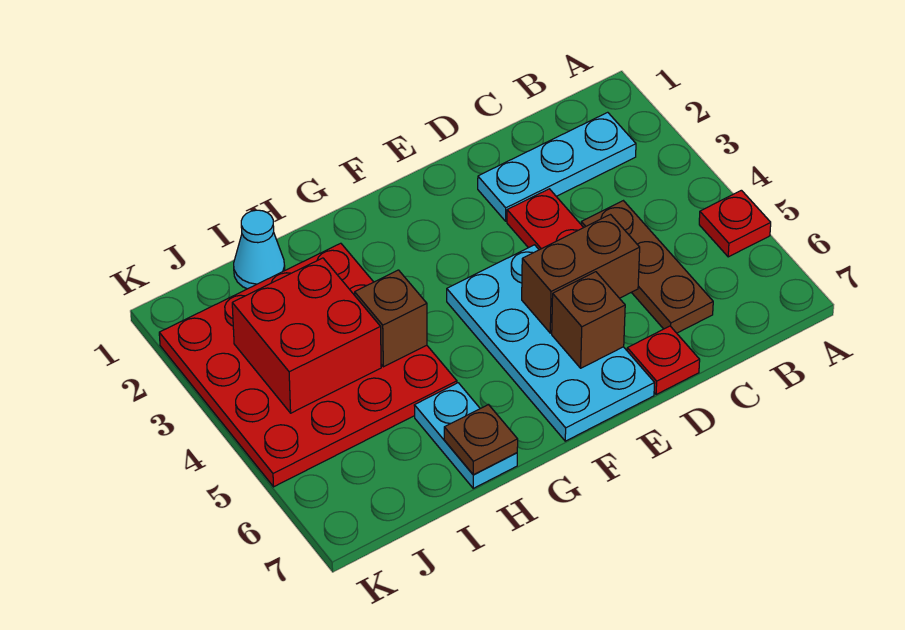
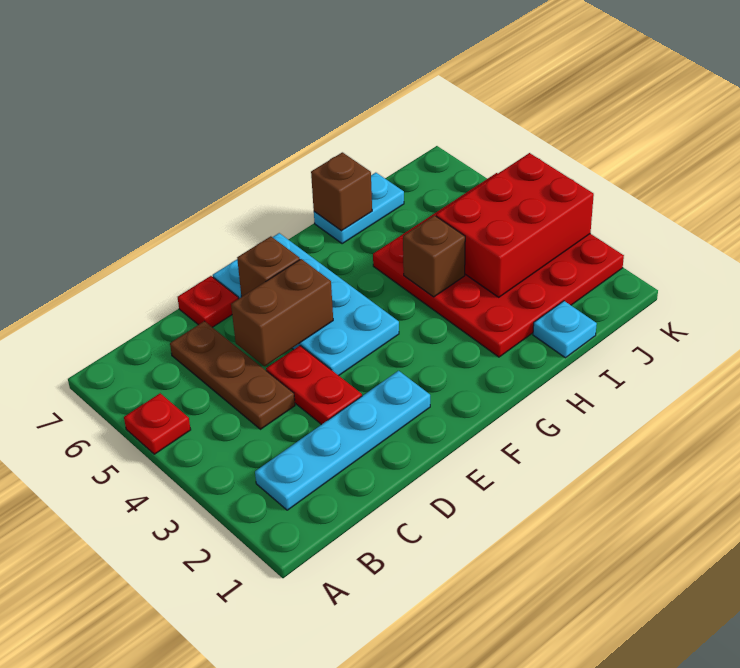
cyan plate B2:D2 level 1 -> cyan plate B2:E2 level 1
cyan plate H6:H7 level 1 -> cyan plate H7:I7 level 1
brown plate H7 level 2 -> brown brick H7 level 2
cyan cone I1 level 1 -> cyan plate I1 level 1
red brick I3:J4 level 2 -> red brick I3:K4 level 2

